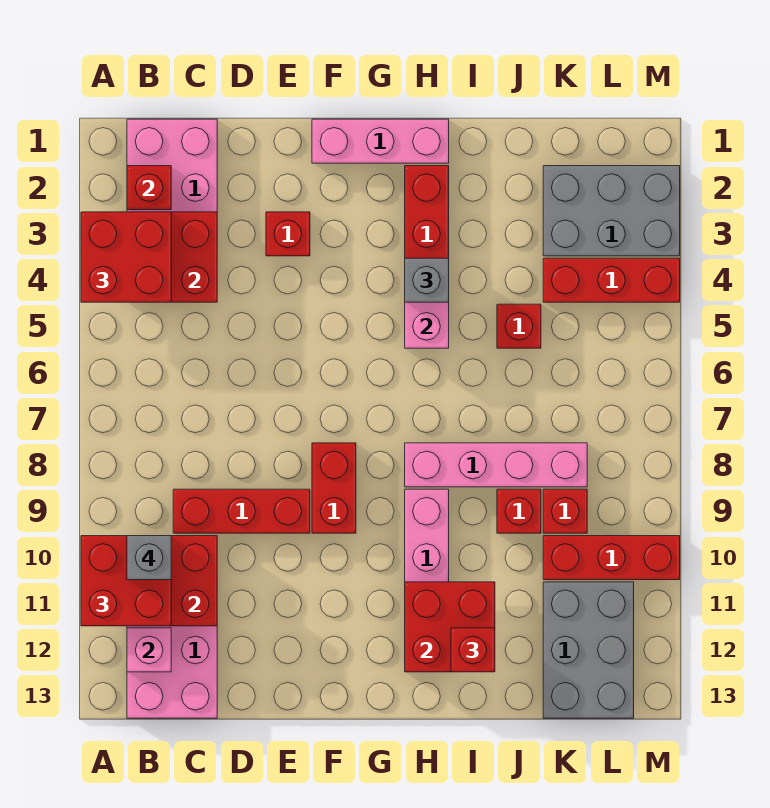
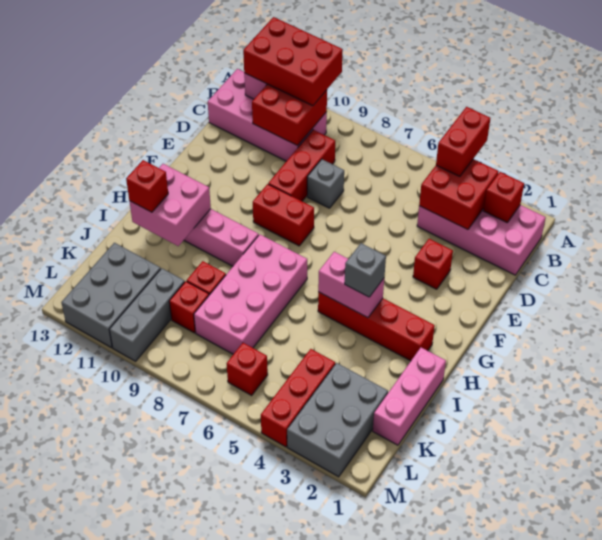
red brick A3:B4 level 3 -> red brick A4:B4 level 3
red brick A10:B11 level 3 -> red brick A10:B12 level 3
grey brick B10 level 4 -> grey brick D8 level 1
pink brick F1:H1 level 1 -> pink brick I1:K1 level 1
pink brick H8:K8 level 1 -> pink brick H7:K8 level 1
red brick H11:I12 level 2 -> pink brick H11:I12 level 2
red brick J5 level 1 -> red brick L6 level 1
red brick K10:M10 level 1 -> grey brick K10:M10 level 1
grey brick K11:L13 level 1 -> grey brick K11:M12 level 1

